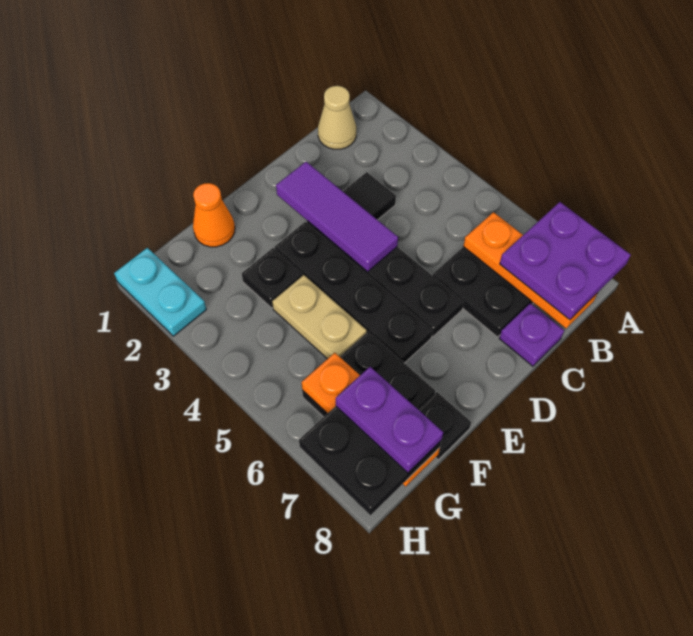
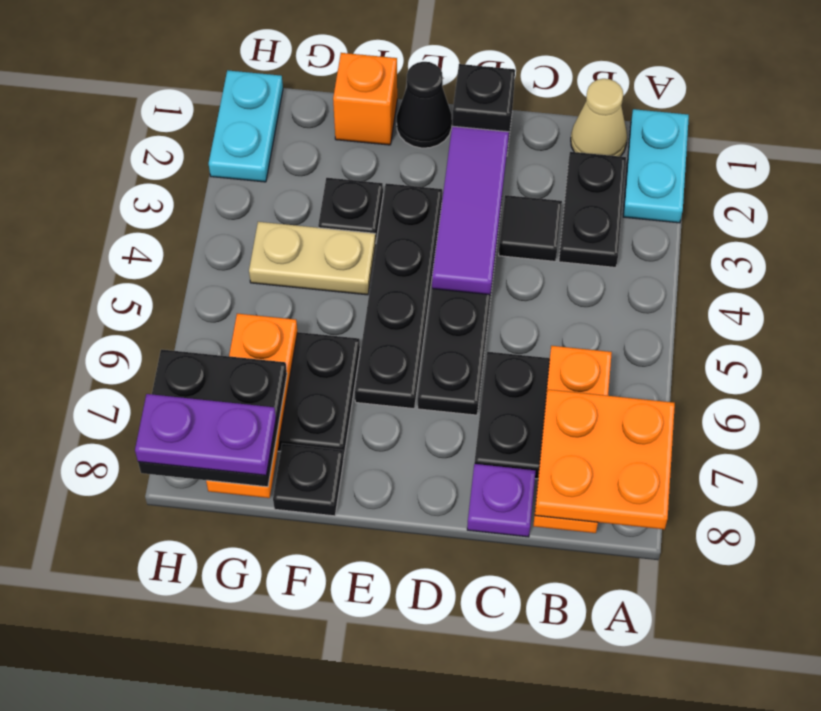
none -> cyan plate A1:A2 level 1
purple plate A7:B8 level 3 -> orange plate A7:B8 level 3
none -> black plate B2:B3 level 1
none -> black brick D1 level 1
none -> black cone E1 level 1
orange cone F1 level 1 -> orange brick F1 level 1
tan plate F4:F5 level 1 -> tan plate F4:G4 level 1
purple plate G7:G8 level 4 -> purple plate G8:H8 level 4

